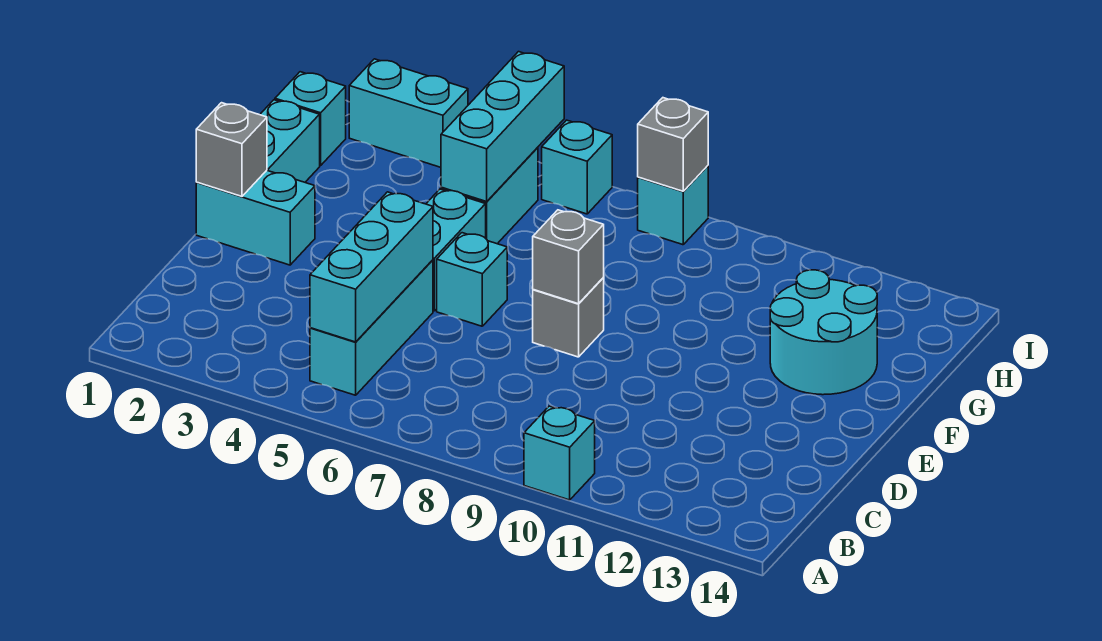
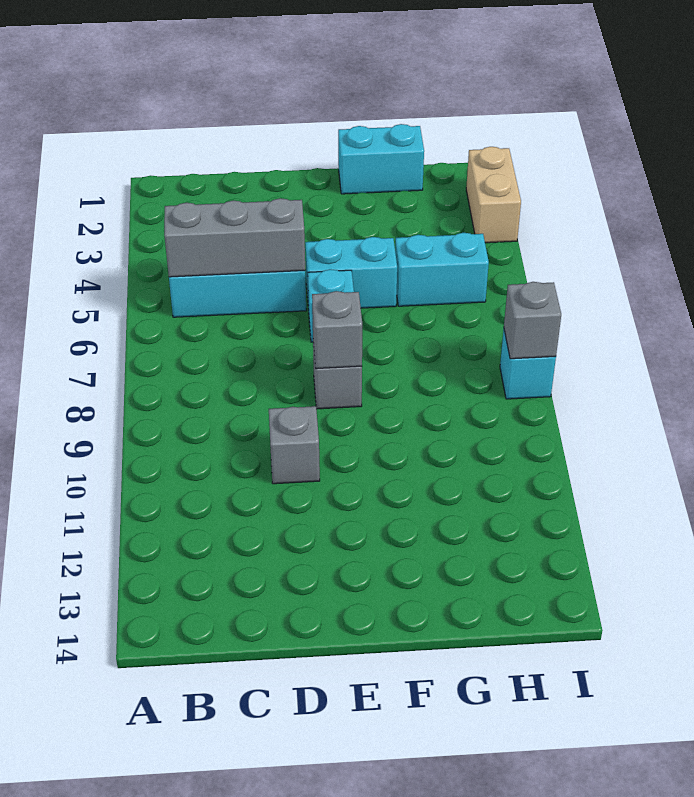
cyan brick A10 level 1 -> none
cyan brick B5:D5 level 2 -> grey brick B5:D5 level 2
cyan brick E1:E2 level 1 -> none
grey brick E1 level 2 -> grey brick D10 level 1
cyan round brick F12:G13 level 1 -> none
cyan brick G5:I5 level 2 -> none
cyan brick H1 level 1 -> none
cyan brick I2:I3 level 1 -> tan brick I2:I3 level 1
cyan brick I6 level 1 -> none

